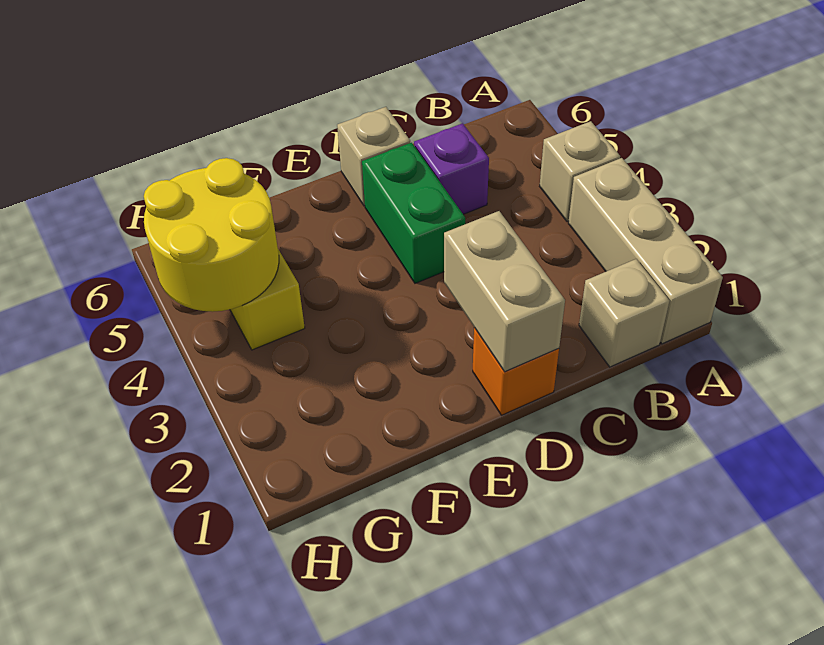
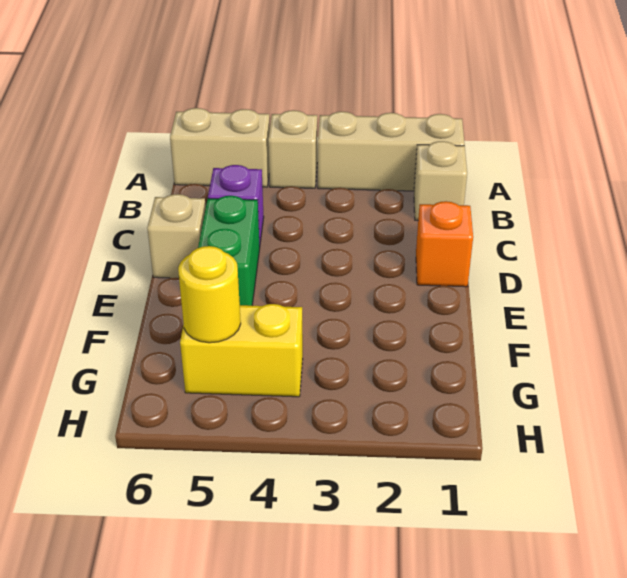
tan brick D1:D2 level 2 -> tan brick A5:A6 level 1
green brick D4:D5 level 1 -> green brick D5:E5 level 1
yellow round brick G4:H5 level 2 -> yellow round brick G5 level 2

